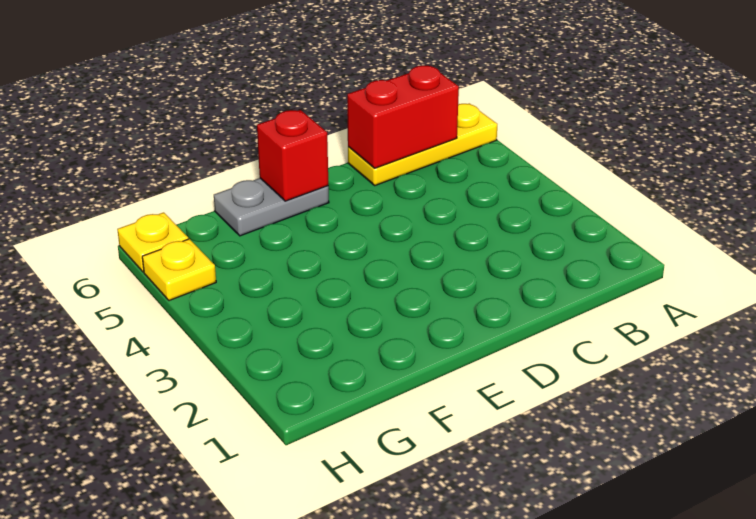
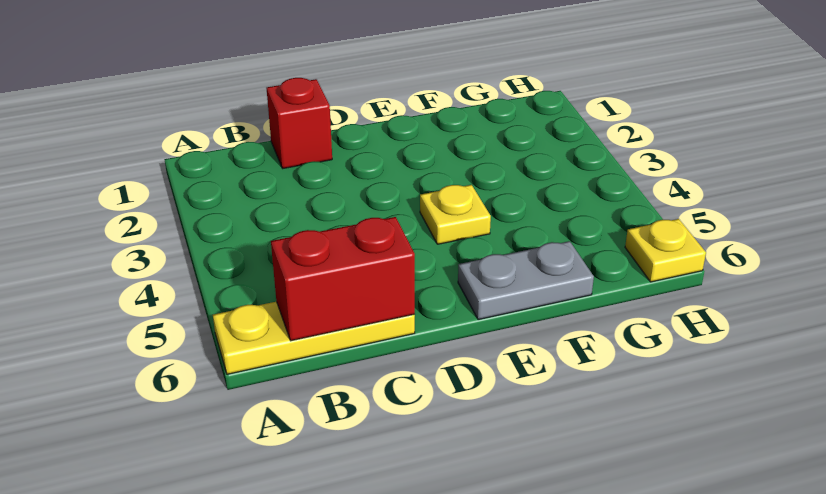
red brick E6 level 2 -> red brick C1 level 1
yellow plate H5 level 1 -> yellow plate E4 level 1

